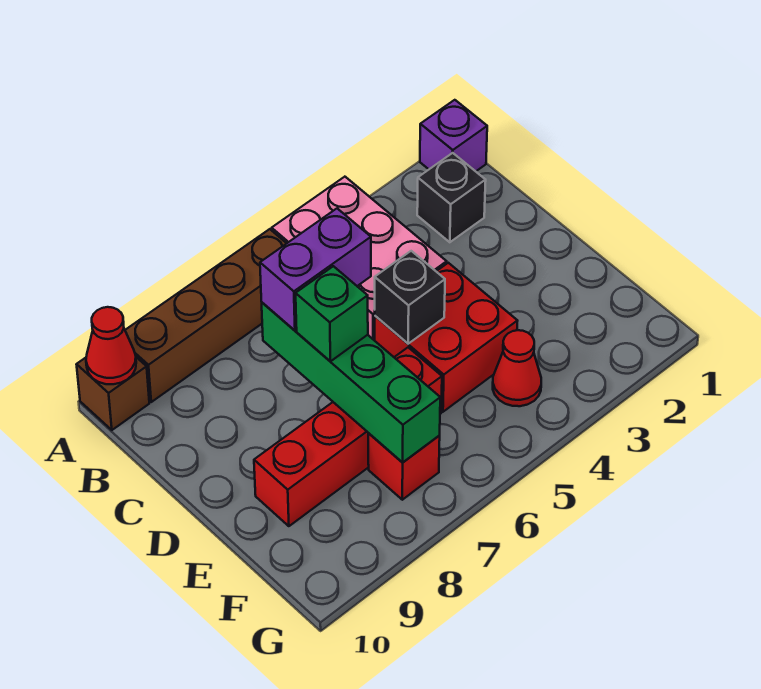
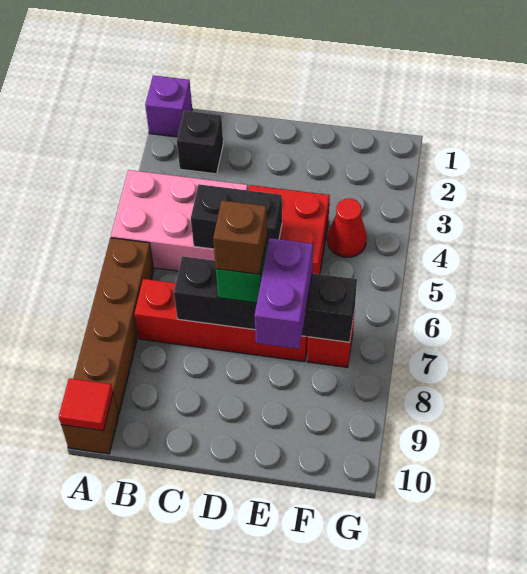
red cone A10 level 2 -> red tile A10 level 2
purple brick C6:C7 level 3 -> purple brick E7:E8 level 3
green brick C7:F7 level 2 -> black brick C7:F7 level 2
black brick D5 level 2 -> black brick C5:D5 level 2
none -> brown brick D7 level 4
red brick E6:E9 level 1 -> red brick B7:E7 level 1

